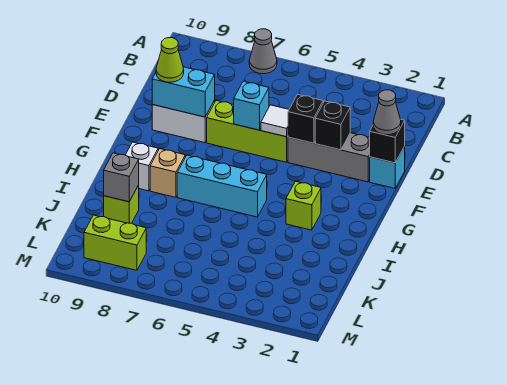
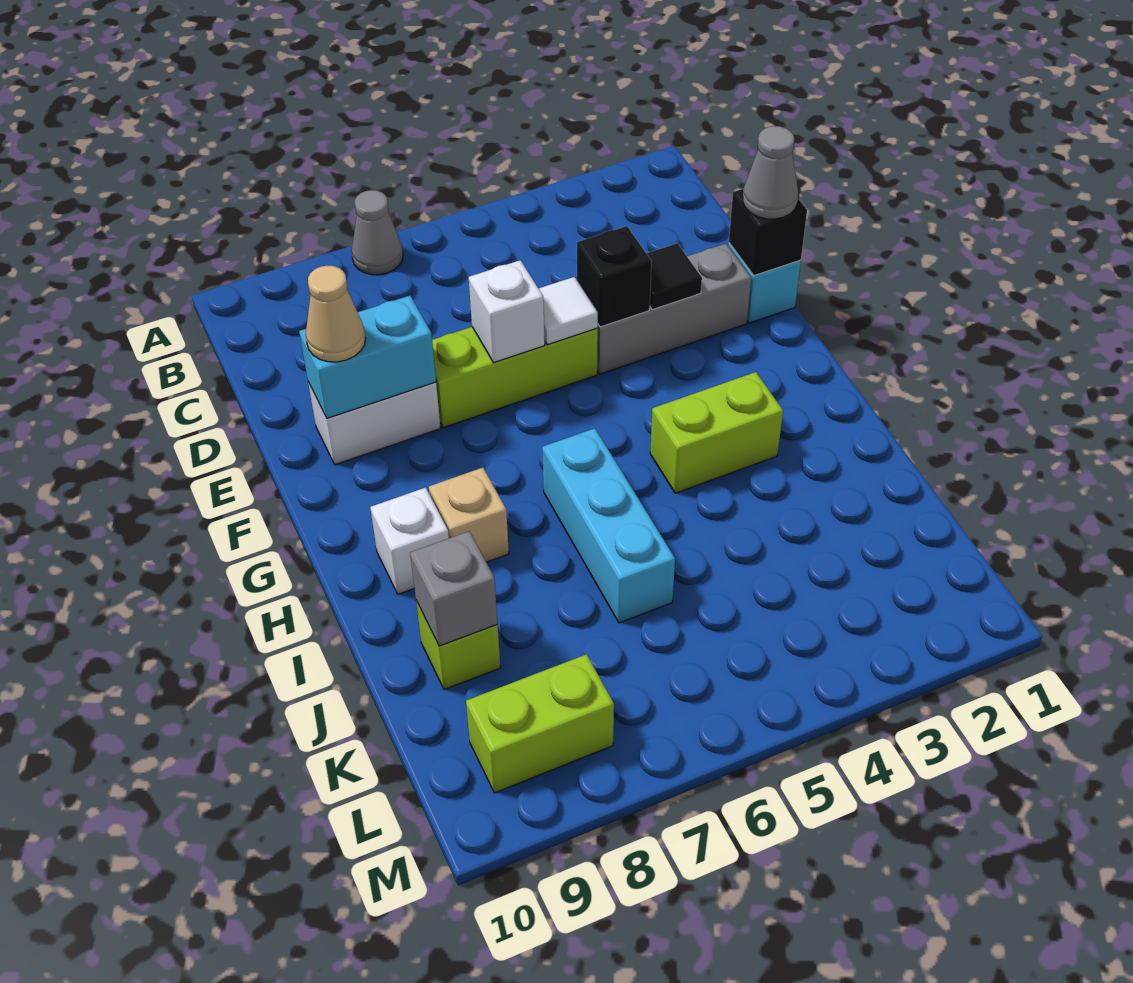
black brick E3 level 2 -> black tile E3 level 2
cyan brick E6 level 2 -> white brick E6 level 2
lime cone E9 level 3 -> tan cone E9 level 3
lime brick H3 level 1 -> lime brick H3:H4 level 1
cyan brick H5:H7 level 1 -> cyan brick H6:J6 level 1

